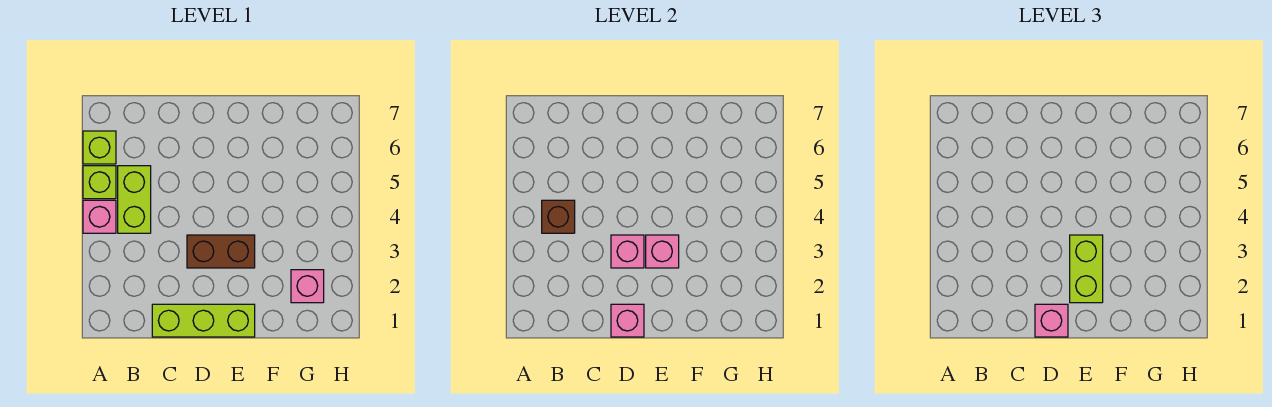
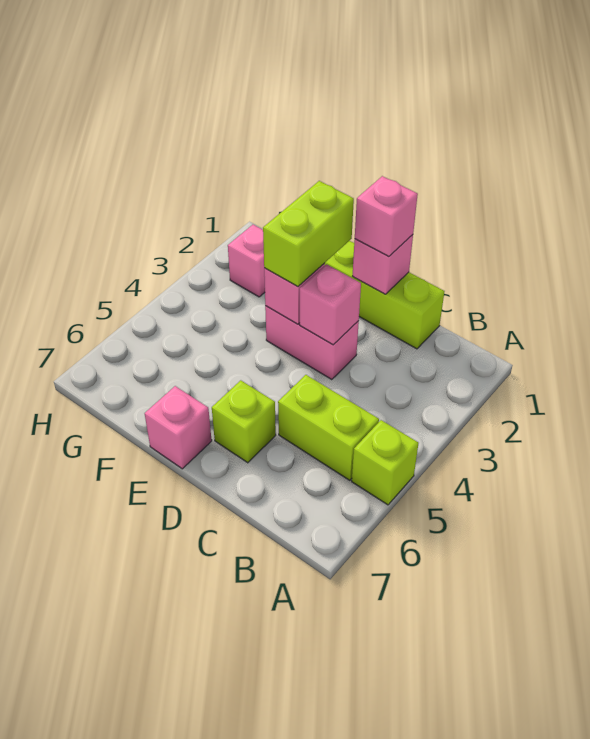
pink brick A4 level 1 -> pink brick E7 level 1
lime brick A6 level 1 -> lime brick D6 level 1
lime brick B4:B5 level 1 -> lime brick B5:C5 level 1
brown brick B4 level 2 -> none
brown brick D3:E3 level 1 -> pink brick D3:E3 level 1

